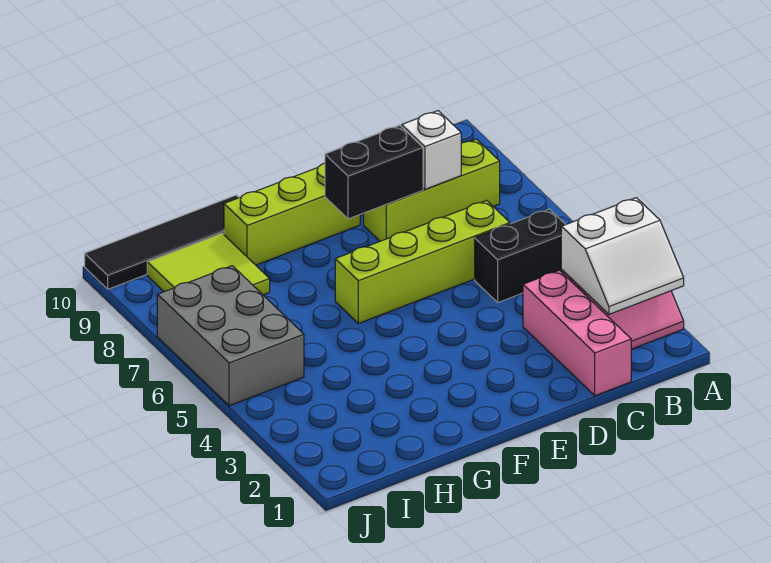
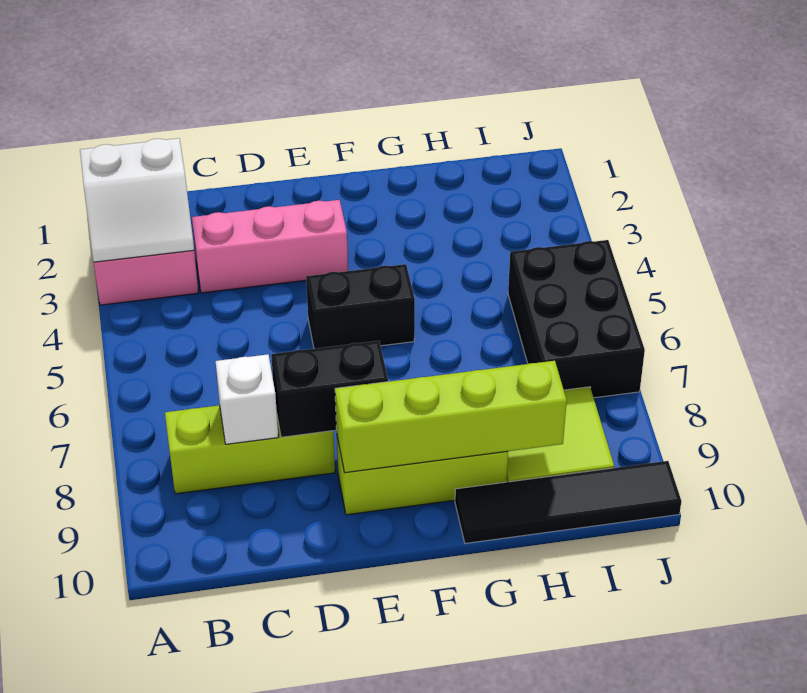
white slope A2:B3 level 2 top 3 -> white slope A2:B3 level 2 top 2
black brick B5:C5 level 1 -> black brick E5:F5 level 1
pink brick C1:C3 level 1 -> pink brick C3:E3 level 1
lime brick C6:F6 level 1 -> lime brick E9:H9 level 2
grey brick I5:J7 level 1 -> black brick I5:J7 level 1

